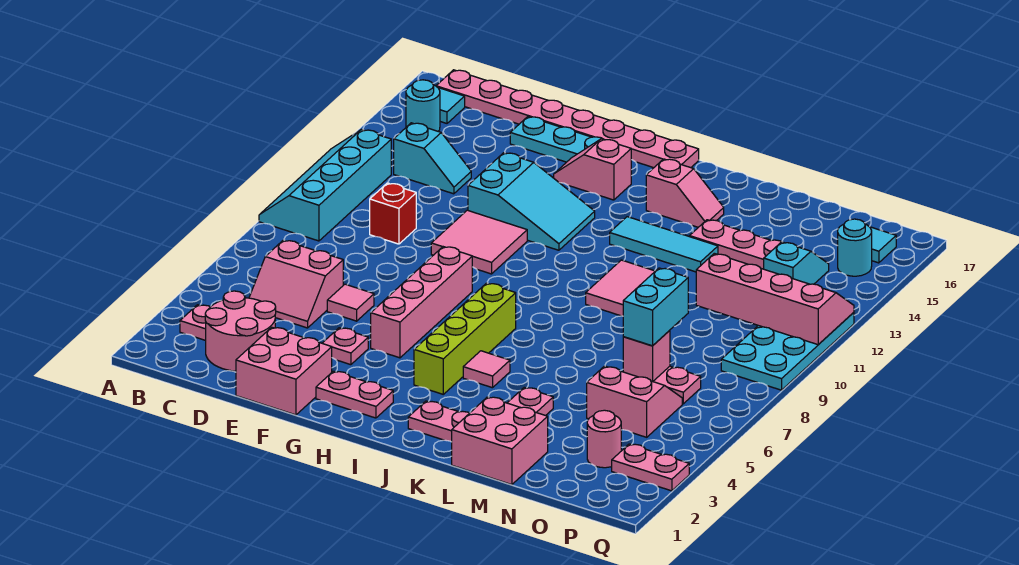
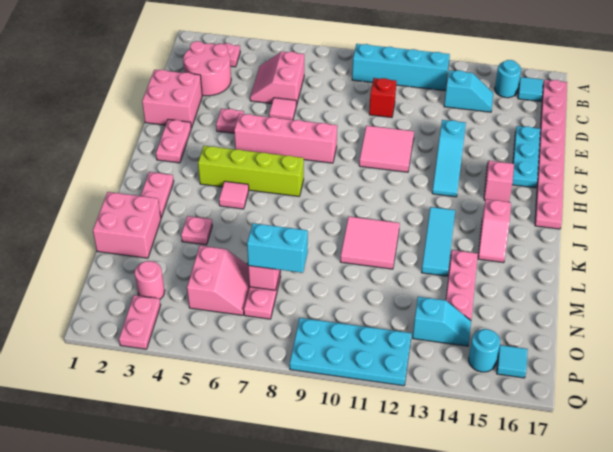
cyan slope C13:D13 level 1 top C -> cyan slope C13:C14 level 1 top 13
cyan slope F12:H13 level 1 top F -> cyan slope F13:H13 level 1 top F
pink slope N11:Q12 level 2 top 11 -> none

